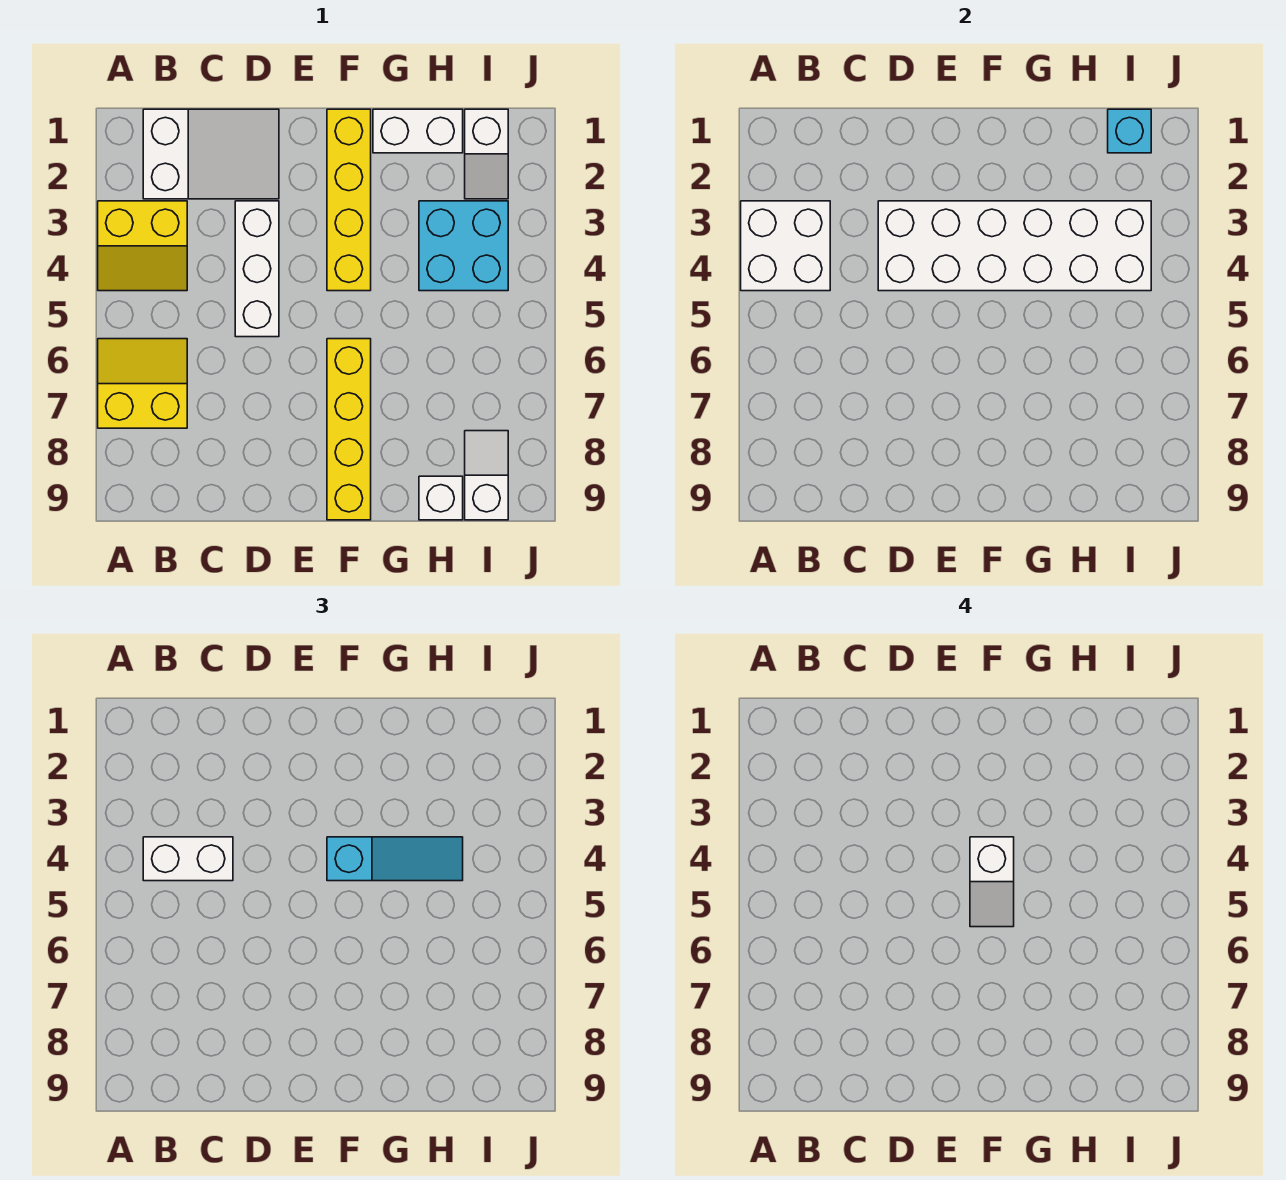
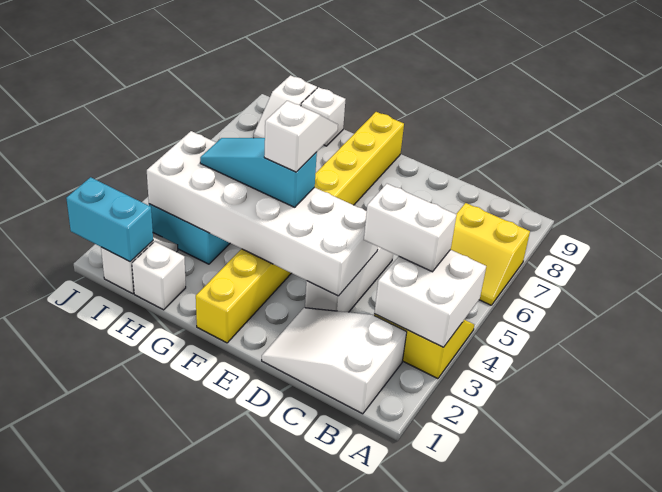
white brick G1:H1 level 1 -> white brick H1 level 1
cyan brick I1 level 2 -> cyan brick I1:J1 level 2

